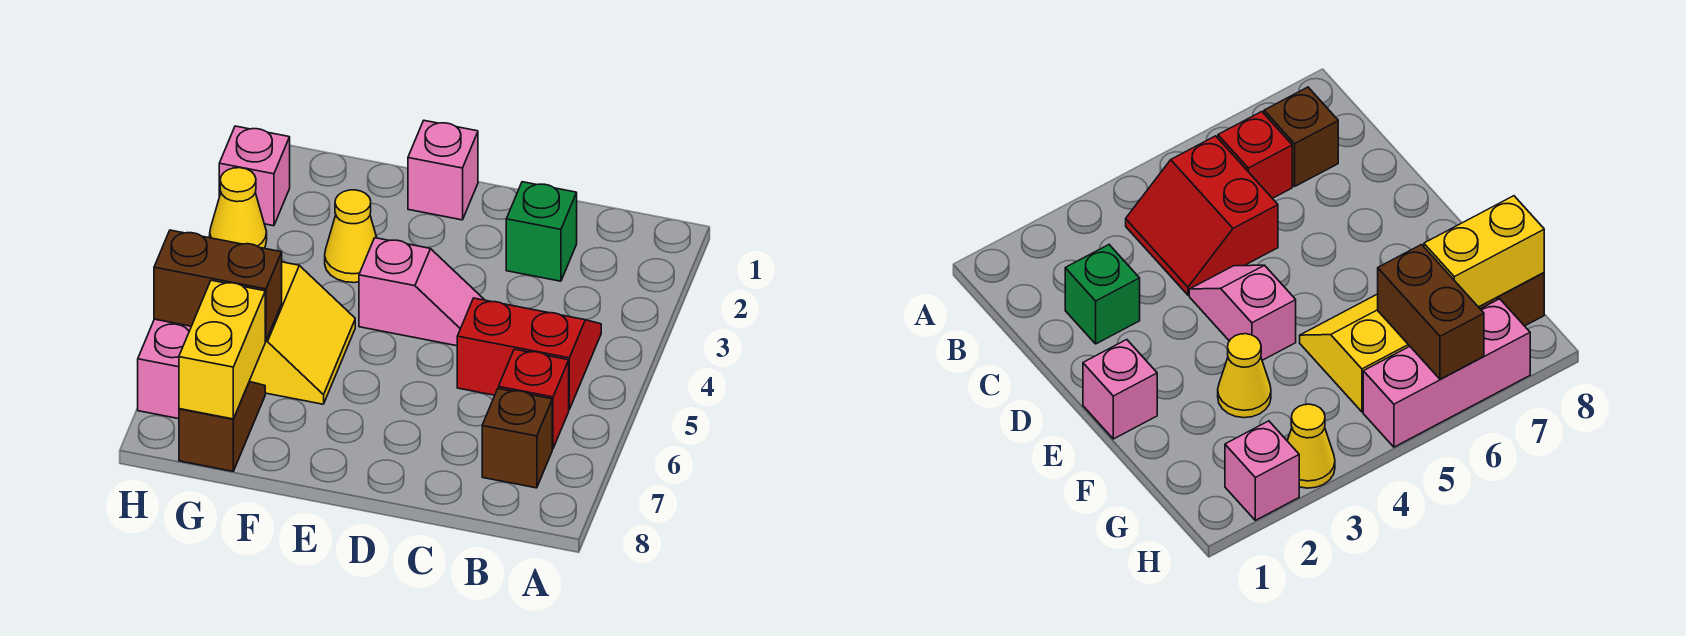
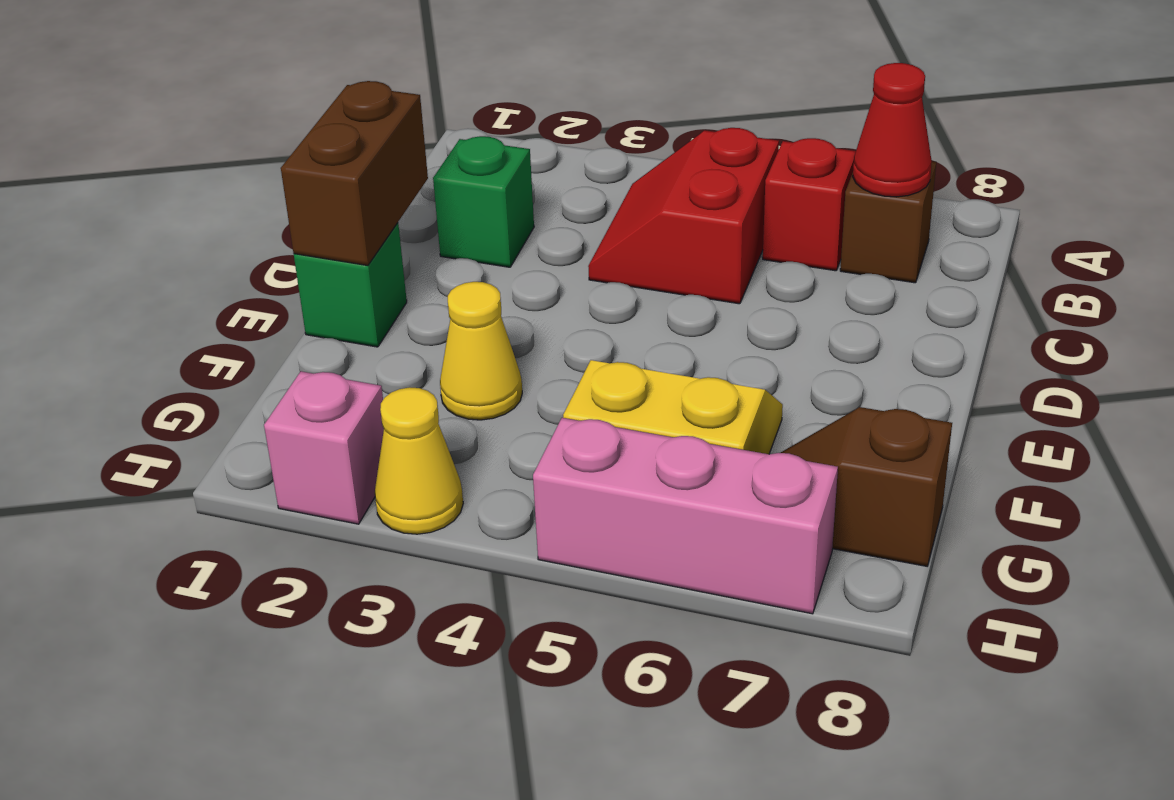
none -> red cone B7 level 2
pink slope D4:E4 level 1 top E -> none
pink brick E1 level 1 -> green brick E1 level 1
brown brick G6:H6 level 2 -> brown brick D1:E1 level 2
yellow brick G7:G8 level 2 -> none

